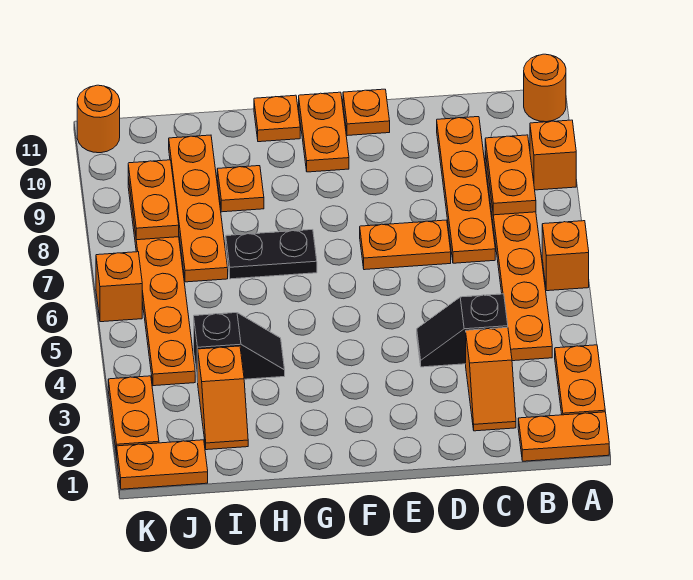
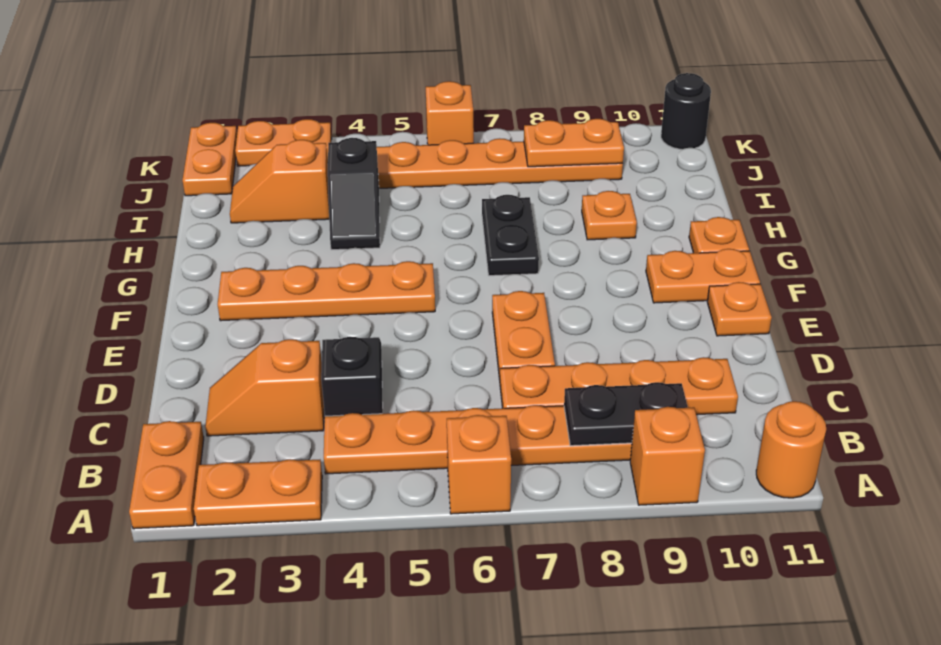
orange plate B8:B9 level 2 -> black plate B8:B9 level 2
orange plate I7:I10 level 1 -> orange plate F2:F5 level 1
orange round brick K11 level 1 -> black round brick K11 level 1

